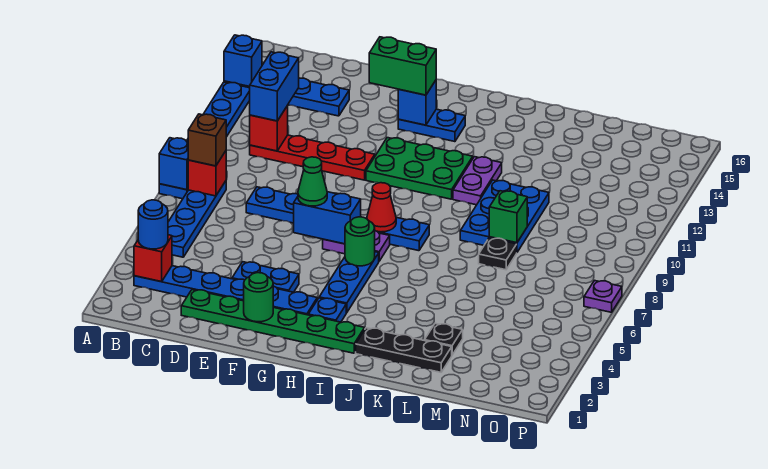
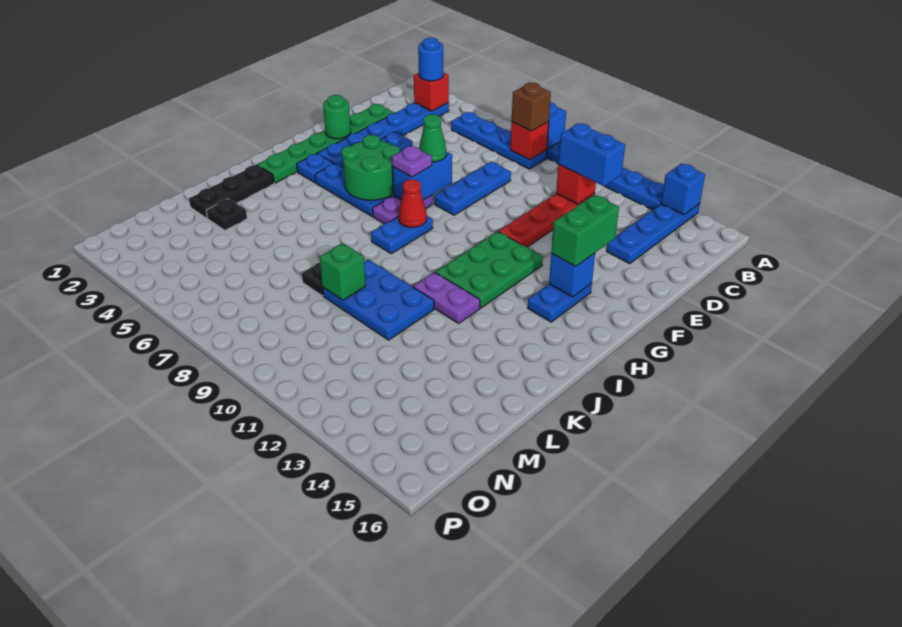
green round brick H6 level 2 -> green round brick G5:H6 level 2
purple plate P7 level 1 -> purple plate G7 level 3

